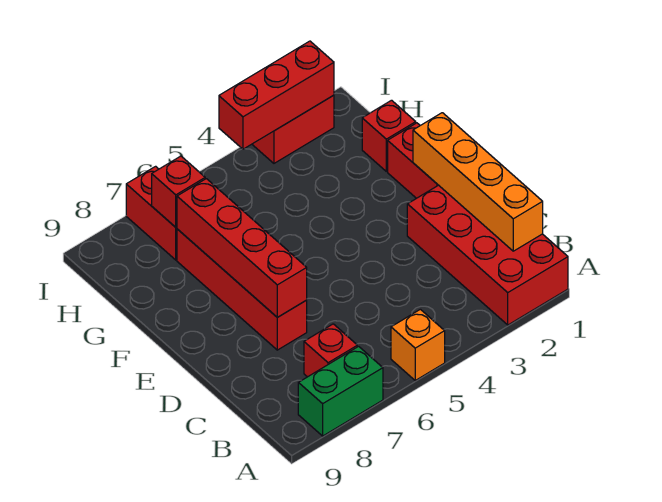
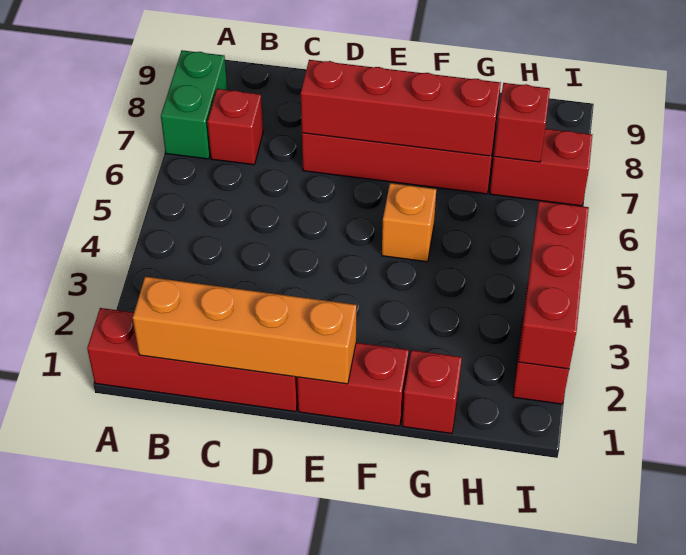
red brick A1:D2 level 1 -> red brick A1:D1 level 1
orange brick A5 level 1 -> orange brick F5 level 1

